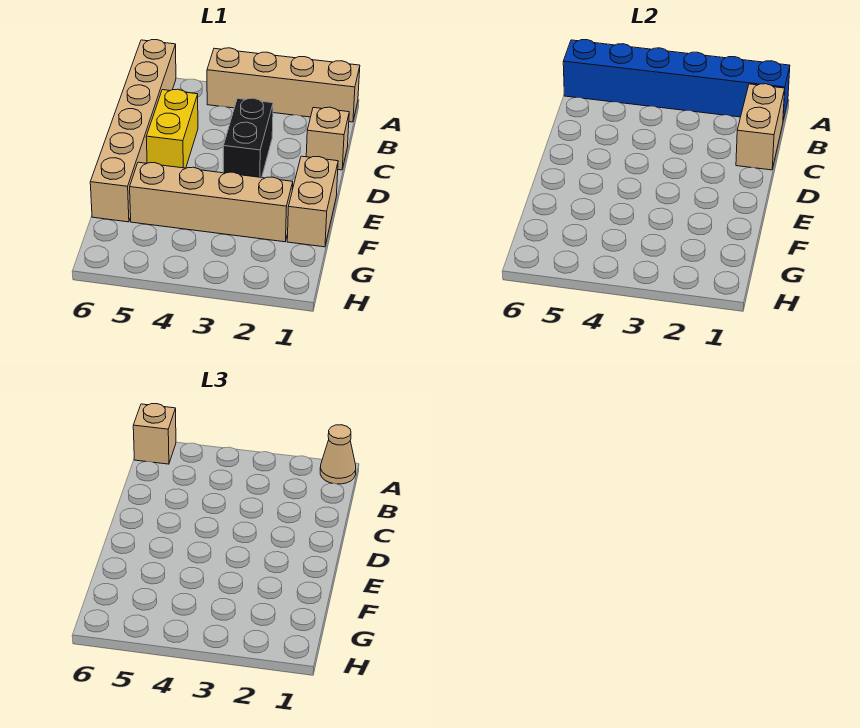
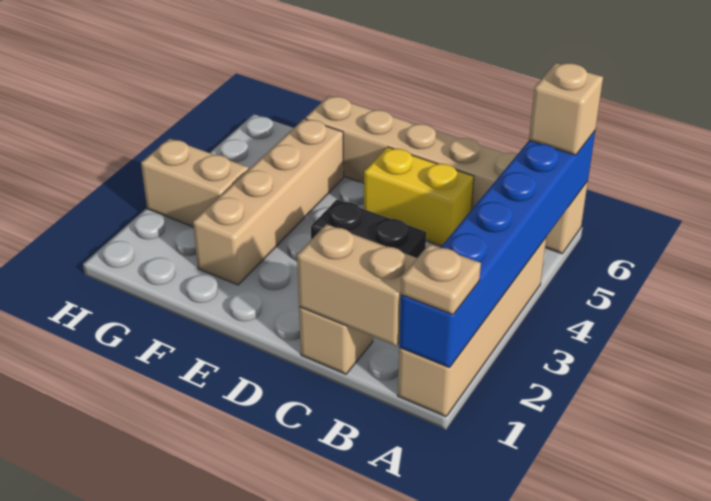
tan cone A1 level 3 -> tan plate A1 level 3
tan brick E1:F1 level 1 -> tan brick G3:H3 level 1

